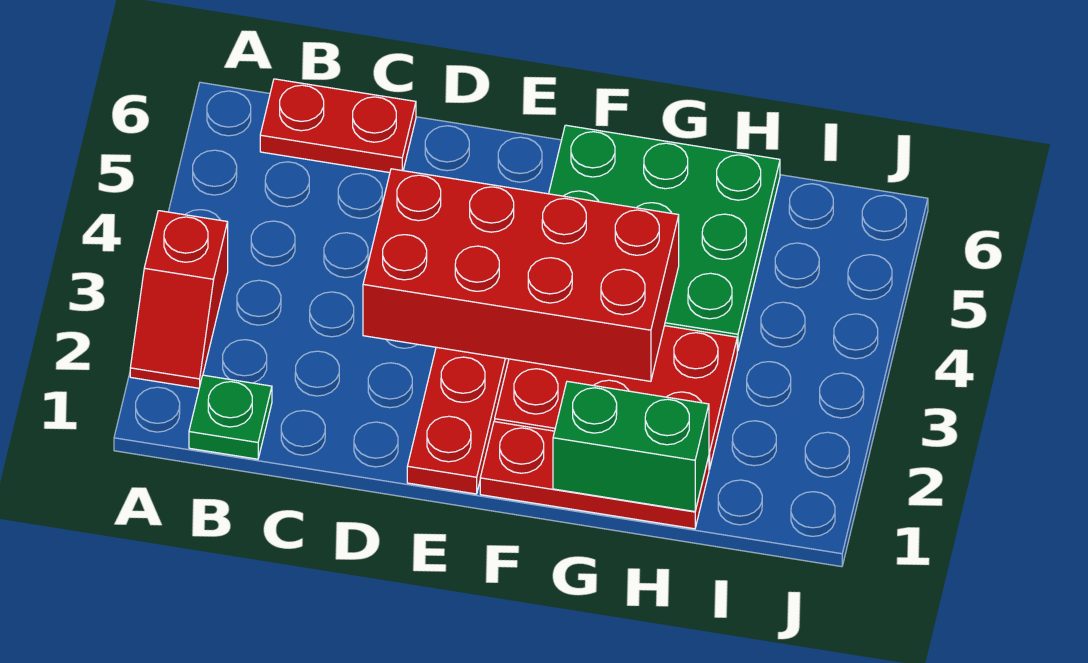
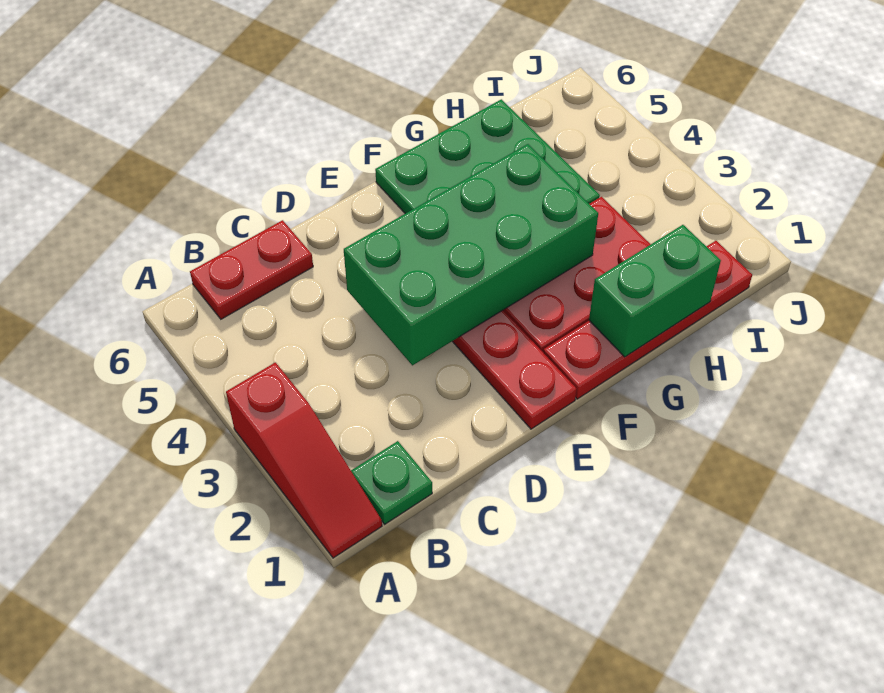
red slope A2:A3 level 1 top 3 -> red slope A1:A3 level 1 top 3
red brick D3:G4 level 2 -> green brick D3:G4 level 2
red plate F1:H1 level 1 -> red plate F1:I1 level 1

